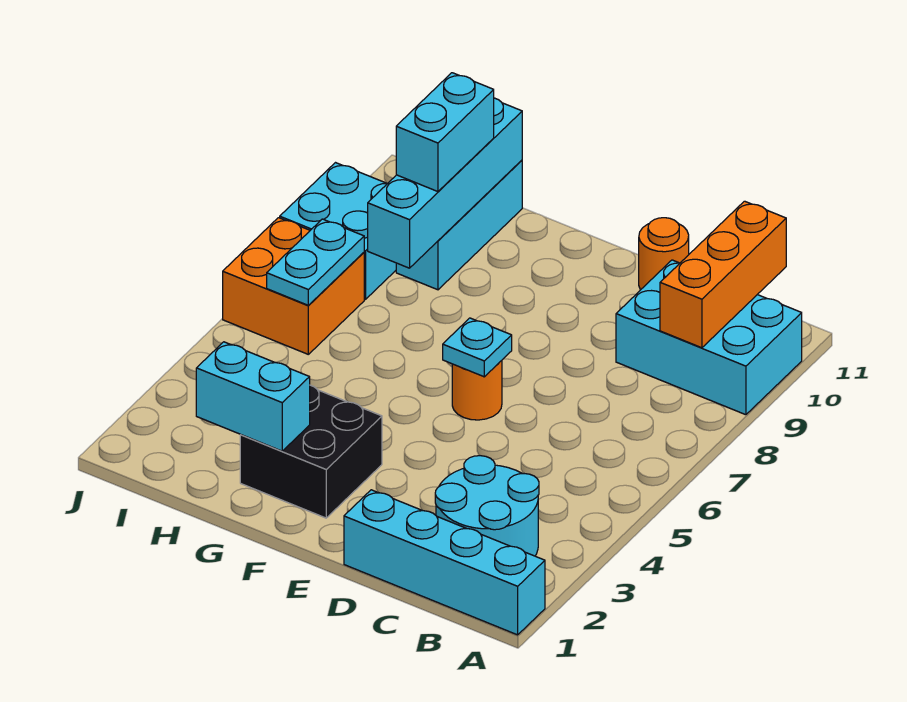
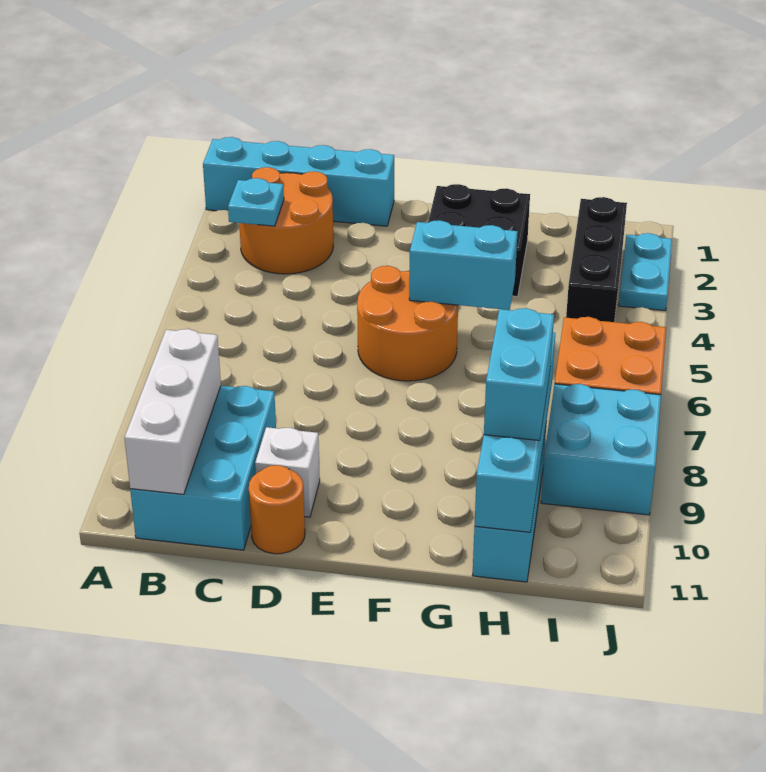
cyan brick A9:C10 level 1 -> cyan brick B9:C11 level 1
cyan round brick B2:C3 level 1 -> orange round brick B2:C3 level 1
orange brick B9:B11 level 2 -> white brick B9:B11 level 2
none -> white brick D10 level 1
orange round brick E6 level 1 -> orange round brick E5:F6 level 1
cyan plate E6 level 2 -> cyan plate B3 level 2
cyan brick G2:H2 level 2 -> cyan brick F5:G5 level 2
none -> black brick I2:I4 level 1
cyan plate I6:I7 level 2 -> cyan plate J2:J3 level 1

